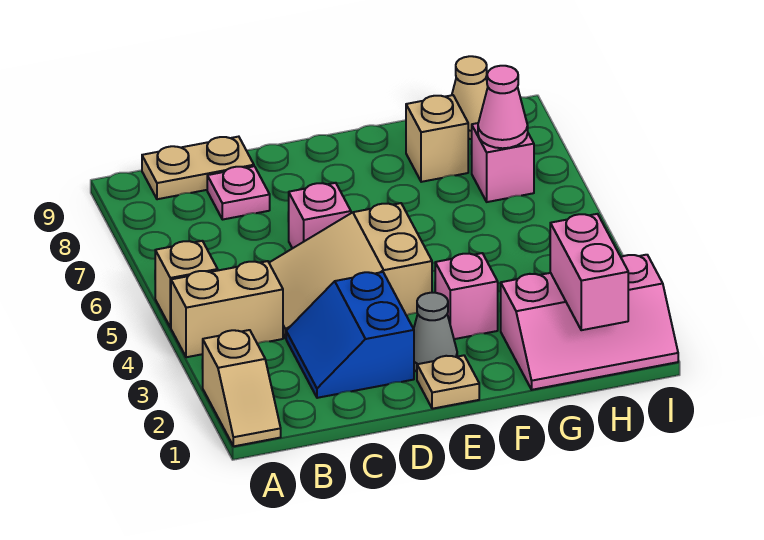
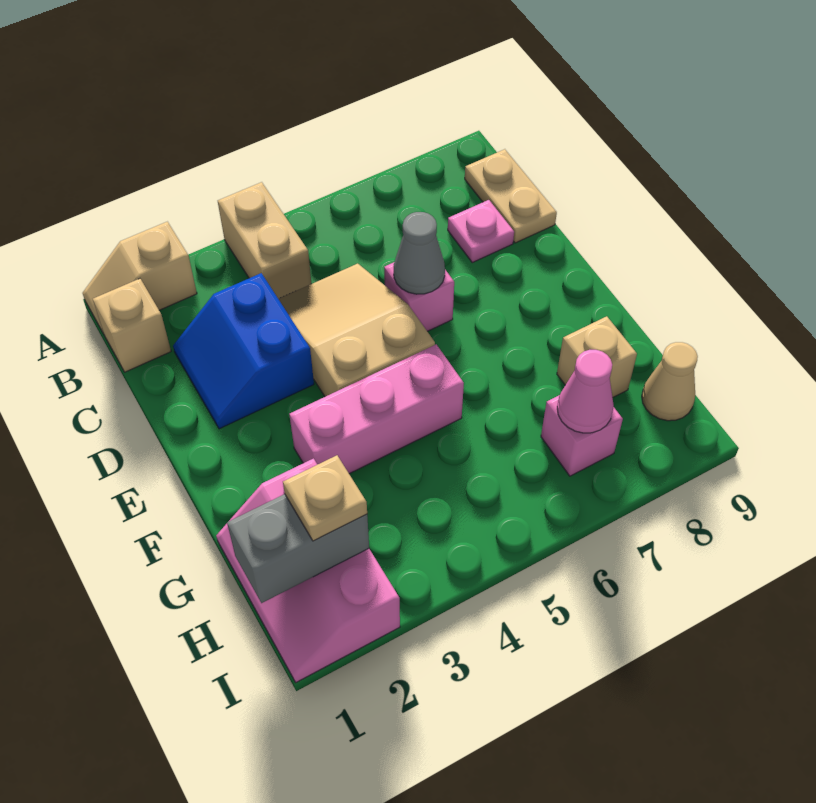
tan brick A5 level 1 -> tan brick B1 level 1
blue slope C2:D3 level 1 top D -> blue slope C2:D3 level 1 top 3
tan plate E1 level 1 -> tan plate H2 level 3
grey cone E2 level 1 -> grey cone D6 level 2
pink brick F3 level 1 -> pink brick F3:F5 level 1
pink brick H1:H2 level 2 -> grey brick H1:H2 level 2

